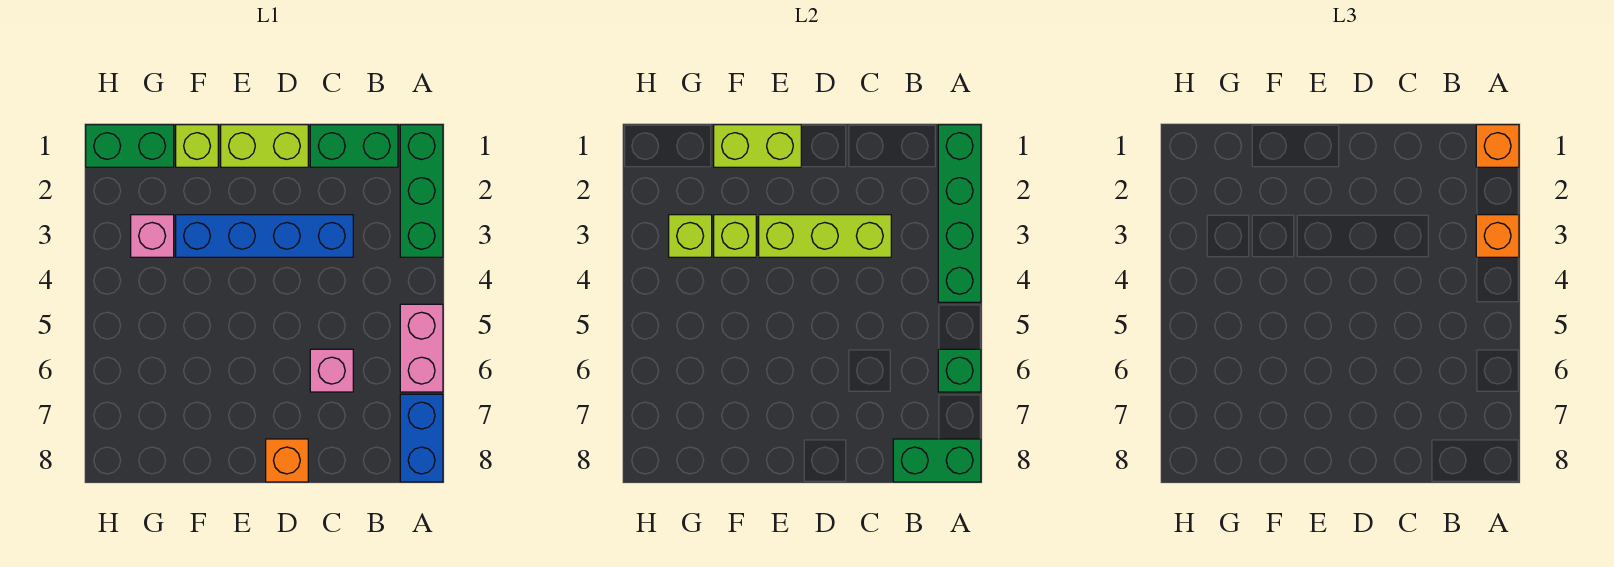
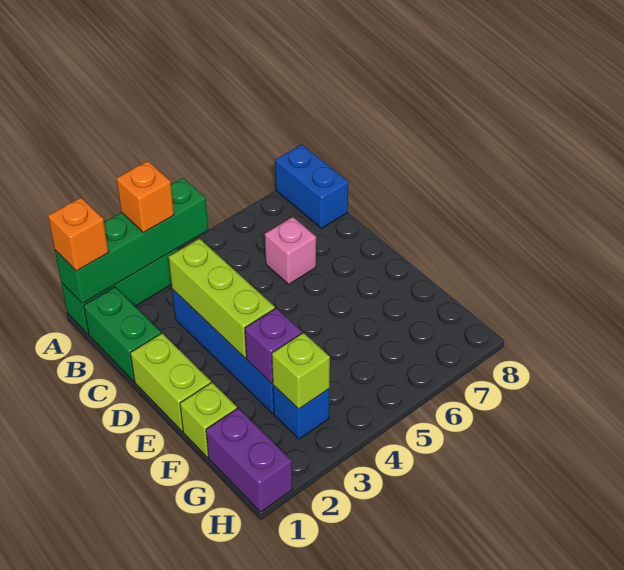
pink brick A5:A6 level 1 -> none
green brick A6 level 2 -> none
blue brick A7:A8 level 1 -> blue brick A8:B8 level 1
green brick A8:B8 level 2 -> none
orange brick D8 level 1 -> none
lime brick E1:F1 level 2 -> none
lime brick F3 level 2 -> purple brick F3 level 2
green brick G1:H1 level 1 -> purple brick G1:H1 level 1
pink brick G3 level 1 -> blue brick G3 level 1

